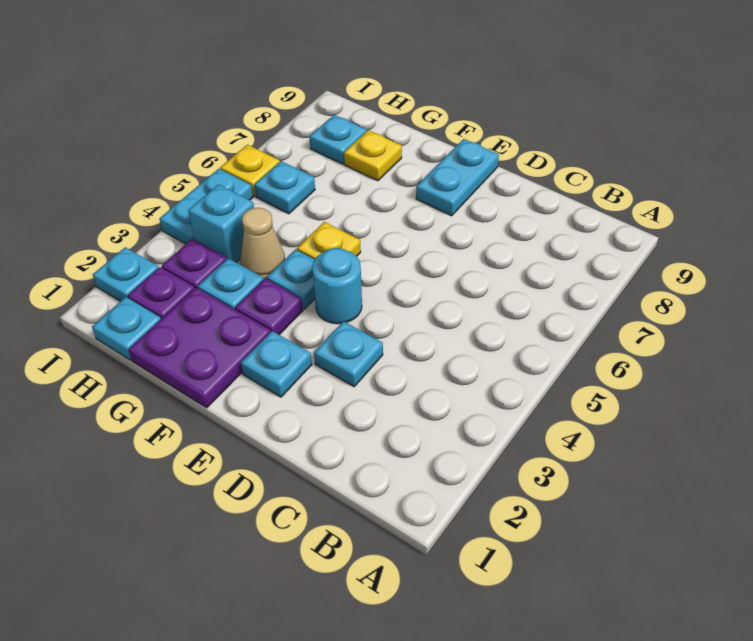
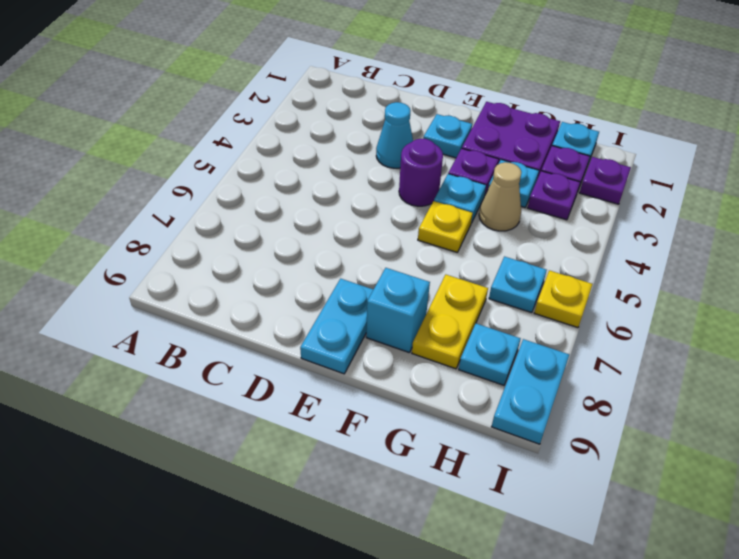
cyan plate D3 level 1 -> cyan cone D3 level 1
cyan round brick E4 level 1 -> purple round brick E4 level 1
yellow plate G8 level 1 -> yellow plate G7:G8 level 1
cyan brick H4 level 1 -> cyan brick F8 level 1
cyan plate I2 level 1 -> purple plate I2 level 1
cyan plate I4:I5 level 1 -> cyan plate I8:I9 level 1

